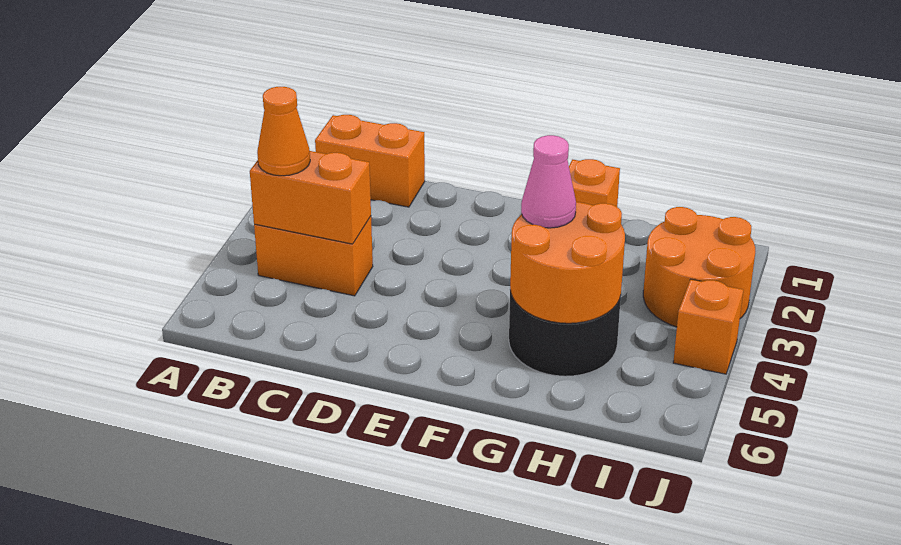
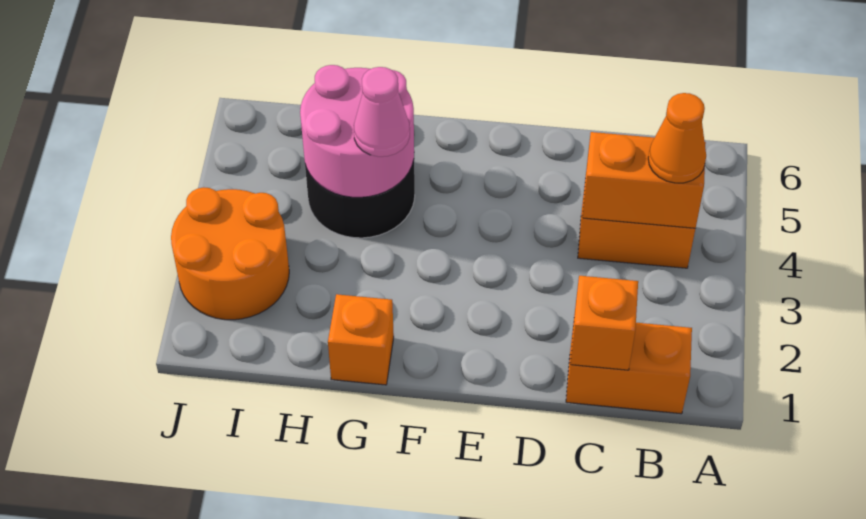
orange round brick G4:H5 level 2 -> pink round brick G4:H5 level 2
orange brick J4 level 1 -> orange brick C1 level 2

